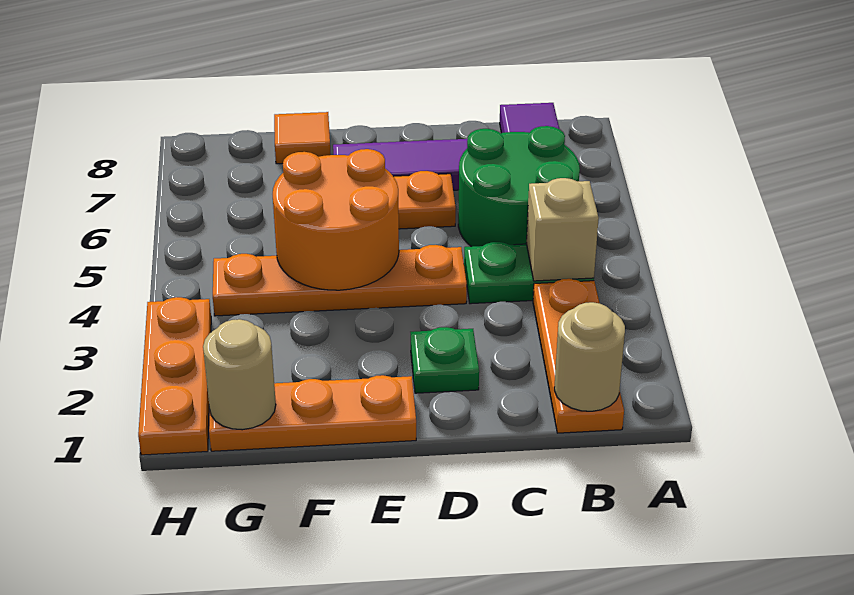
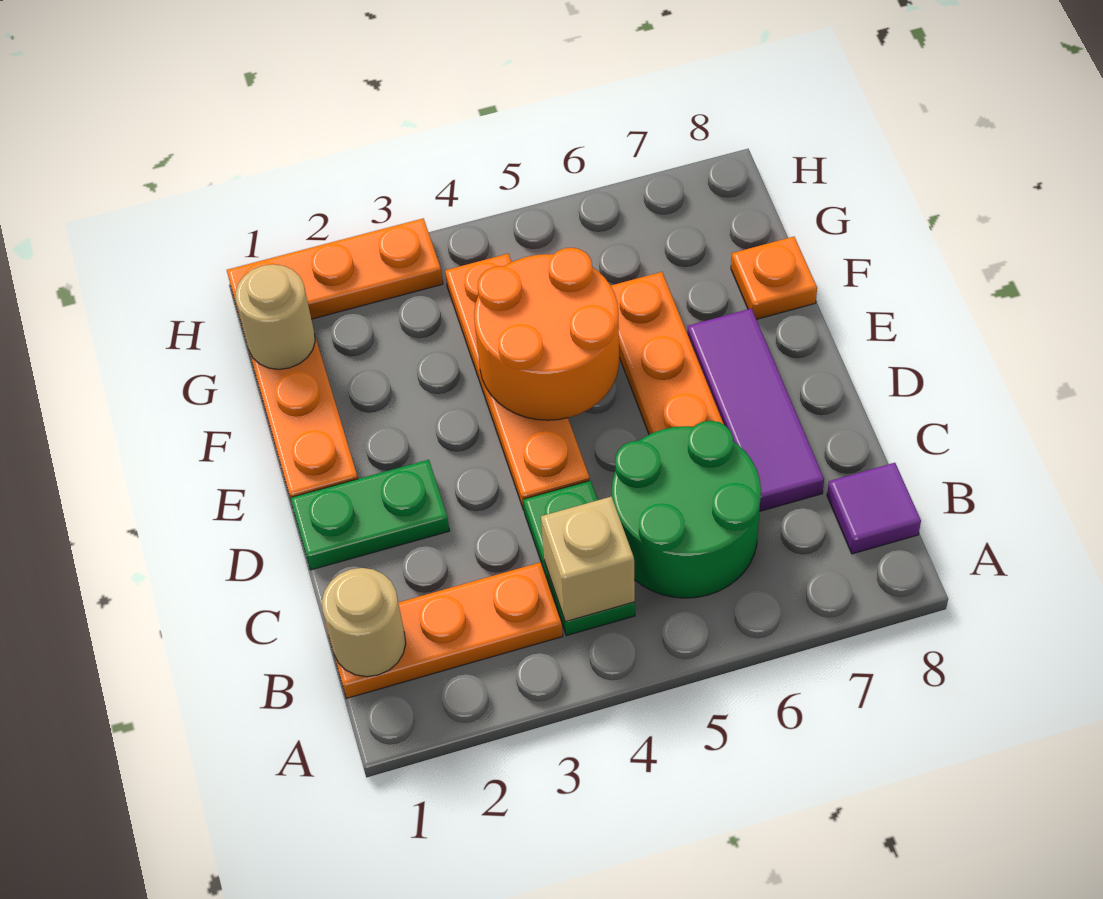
green plate D2 level 1 -> green plate D1:D2 level 1
orange tile F8 level 1 -> orange plate F8 level 1

